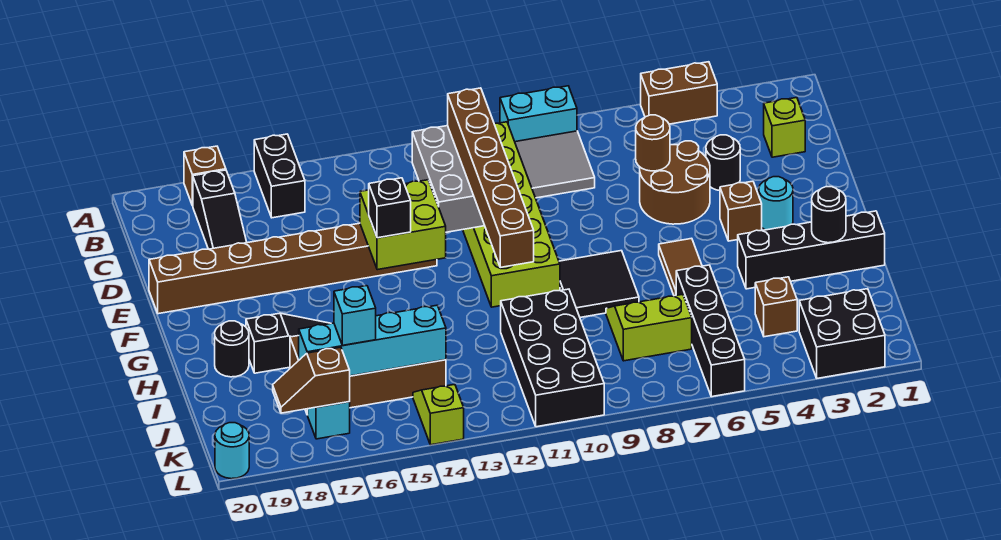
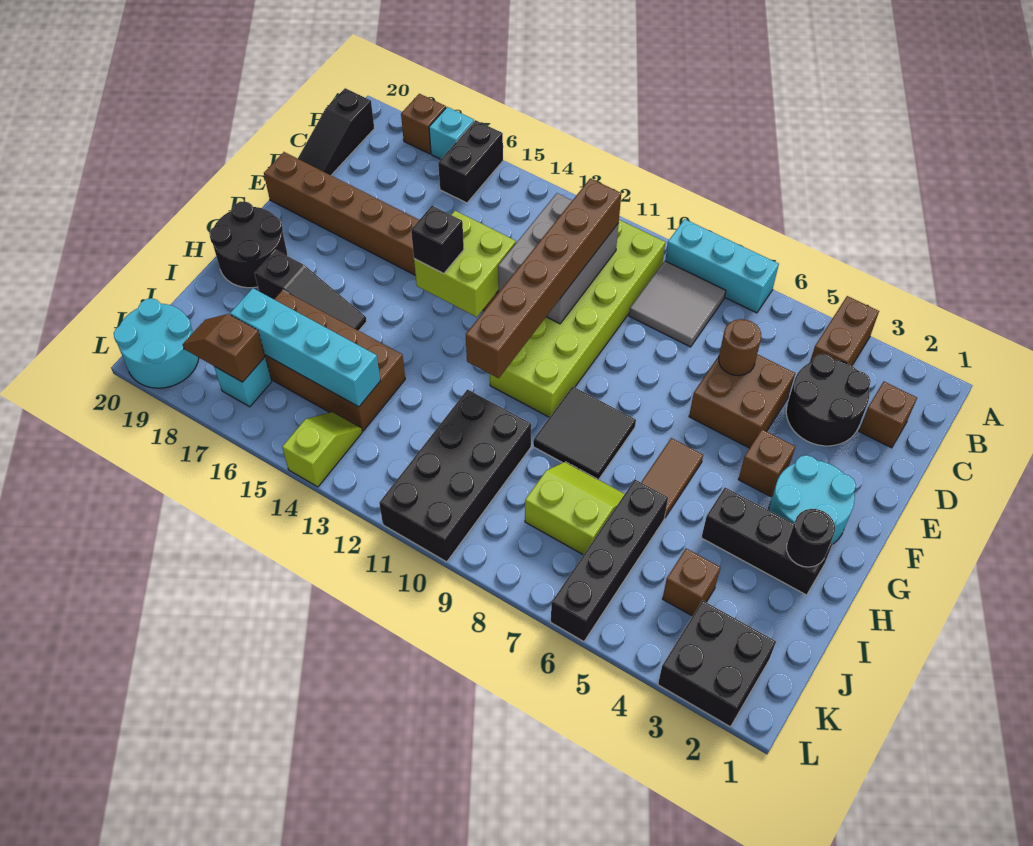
brown brick A4:A5 level 1 -> brown brick A4:B4 level 1
cyan brick A8:A9 level 1 -> cyan brick A7:A9 level 1
black slope B18:D18 level 1 top B -> black slope B20:D20 level 1 top B
lime brick C2 level 1 -> brown brick C2 level 1
black round brick D4 level 1 -> black round brick C3:D4 level 1
brown round brick D5:E6 level 1 -> brown brick D5:E6 level 1
cyan round brick F3 level 1 -> cyan round brick F2:G3 level 1
black brick H1:H4 level 1 -> black brick H2:H4 level 1
black round brick H19 level 1 -> black round brick G19:H20 level 1
cyan brick J16 level 3 -> cyan brick A17 level 1
cyan round brick L20 level 1 -> cyan round brick K19:L20 level 1

